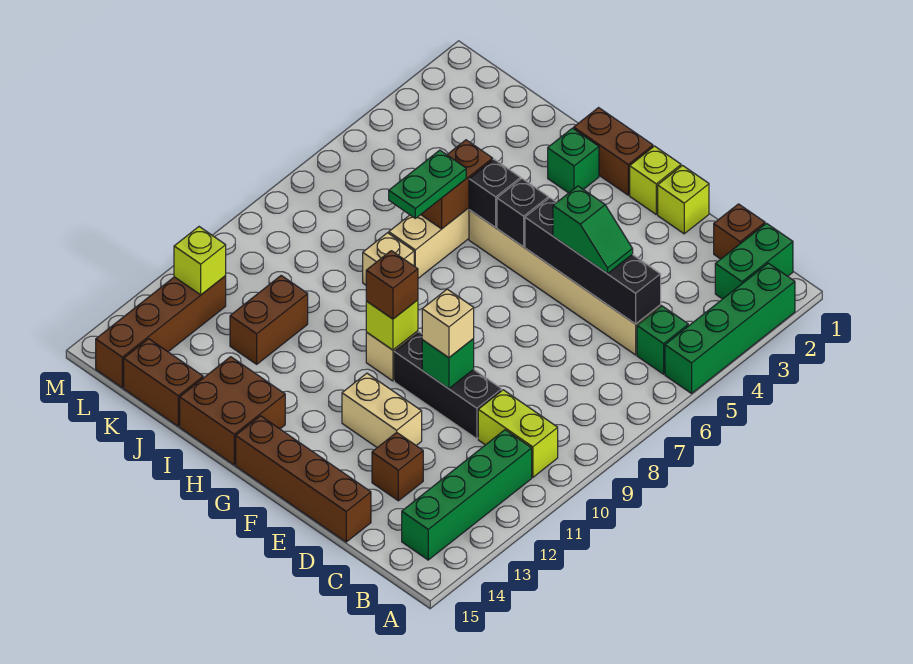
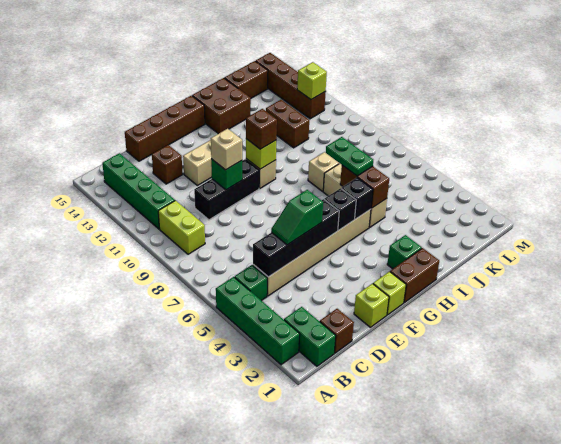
lime brick B10:C10 level 1 -> lime brick B9:B10 level 1

